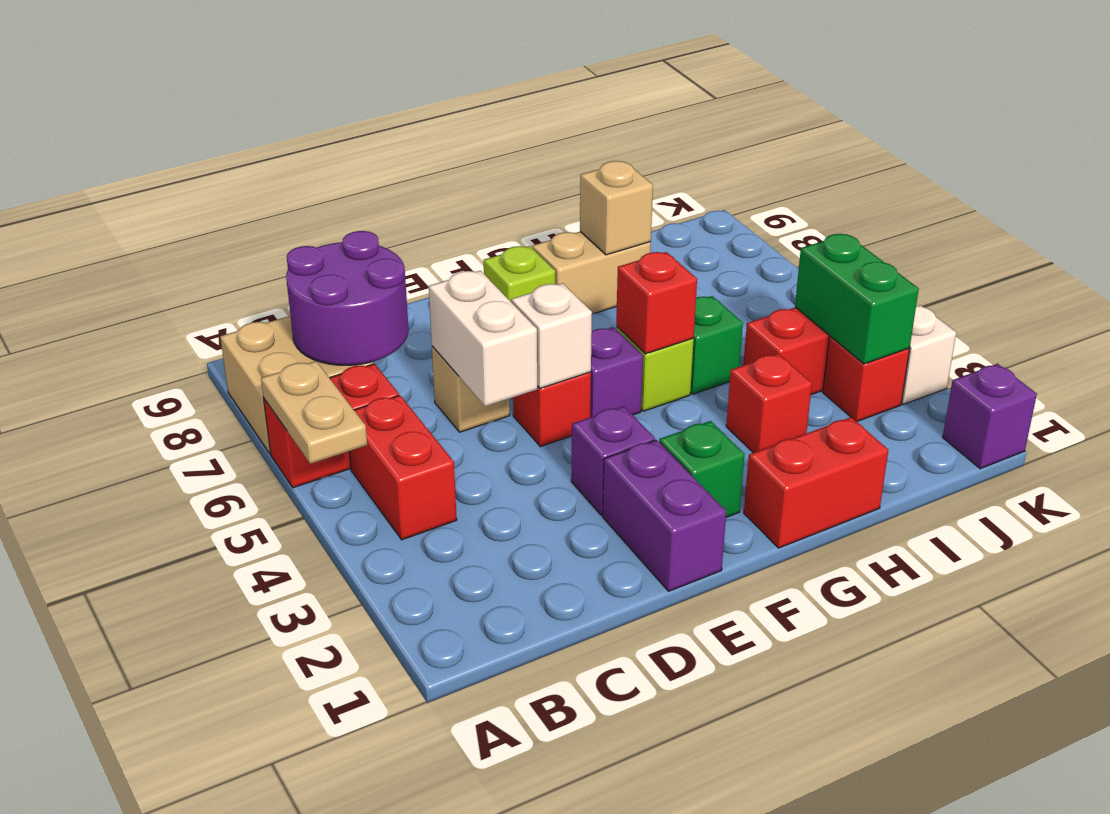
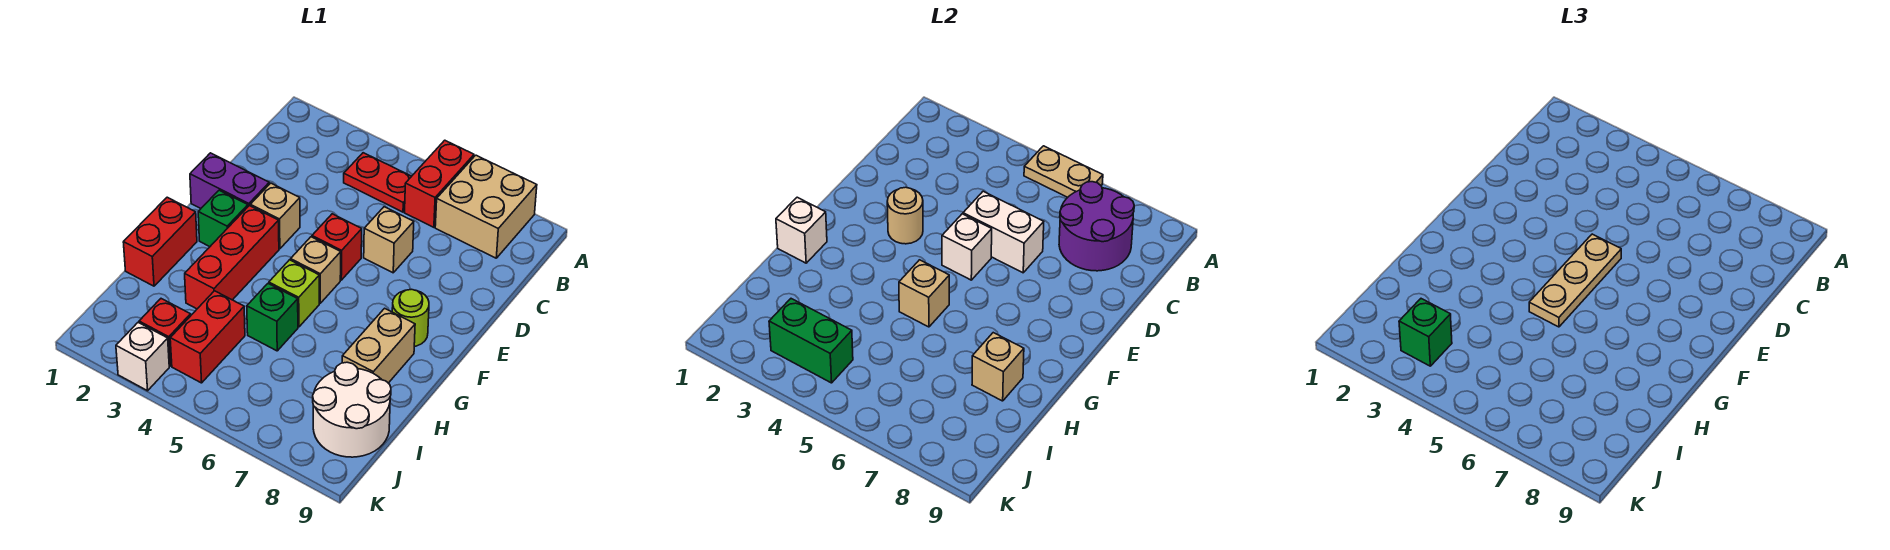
red brick B4:B5 level 1 -> red plate B4:B5 level 1
purple brick E3 level 1 -> tan brick E3 level 1
none -> tan round brick E3 level 2
none -> tan plate E5:G5 level 3
purple brick F5 level 1 -> tan brick F5 level 1
lime brick F8 level 1 -> lime round brick F8 level 1
none -> white brick G1 level 2
red brick G5 level 2 -> tan brick G5 level 2
red brick H3 level 1 -> red brick F3:H3 level 1
none -> white round brick I8:J9 level 1
none -> green brick J3 level 3
purple brick K1 level 1 -> none

